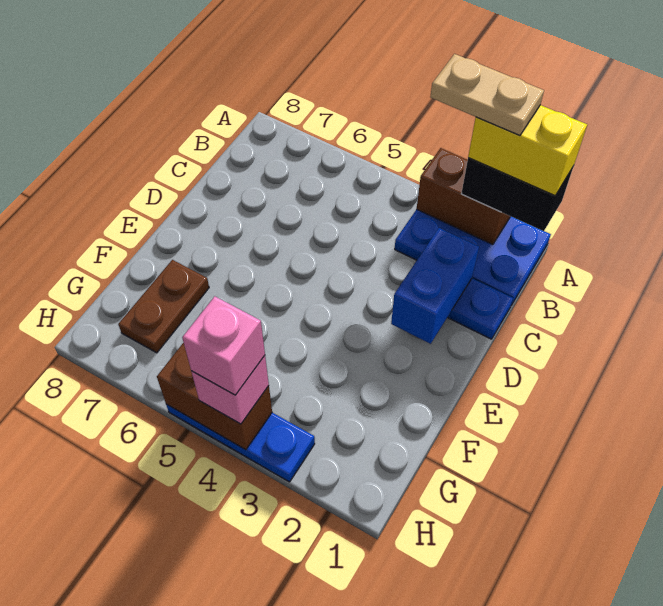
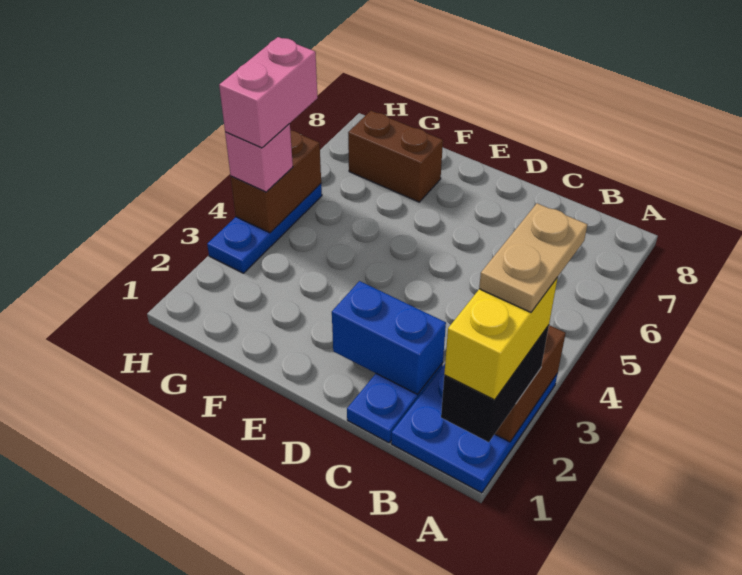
brown plate F7:G7 level 1 -> brown brick F7:G7 level 1
pink brick H4 level 4 -> pink brick H4:H5 level 4

